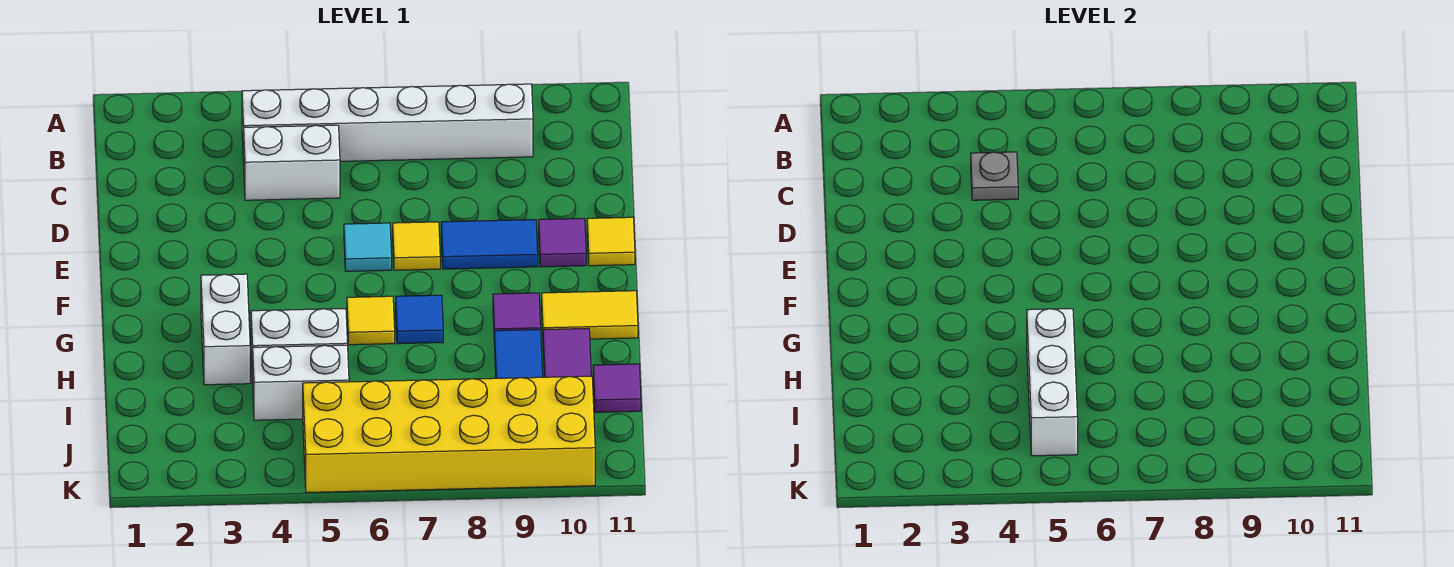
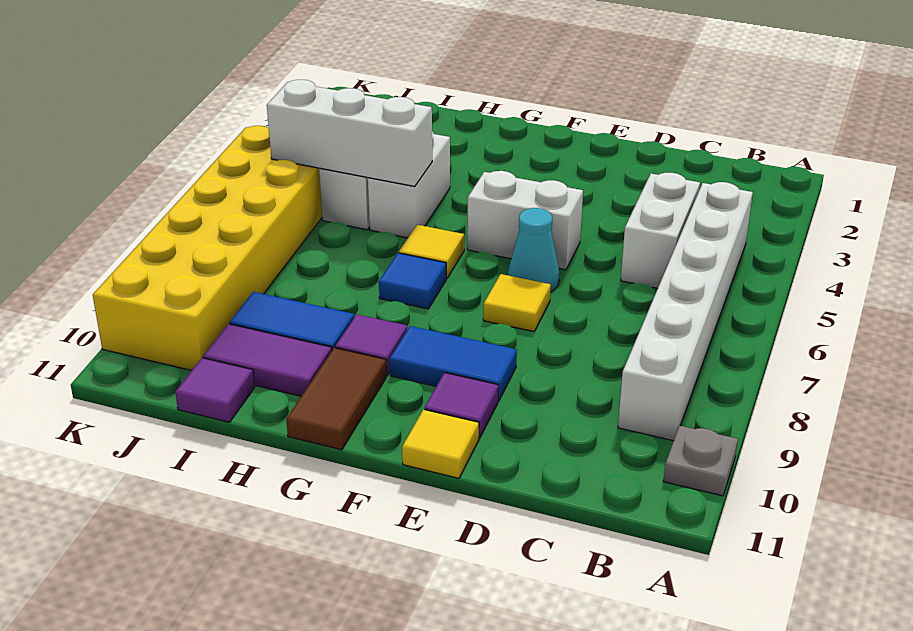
grey plate C4 level 2 -> grey plate A10 level 1
cyan tile E6 level 1 -> cyan cone E6 level 1
blue tile E8:E9 level 1 -> blue tile E9:F9 level 1
white brick G3:H3 level 1 -> white brick E5:F5 level 1
yellow tile G10:G11 level 1 -> brown tile G10:G11 level 1

